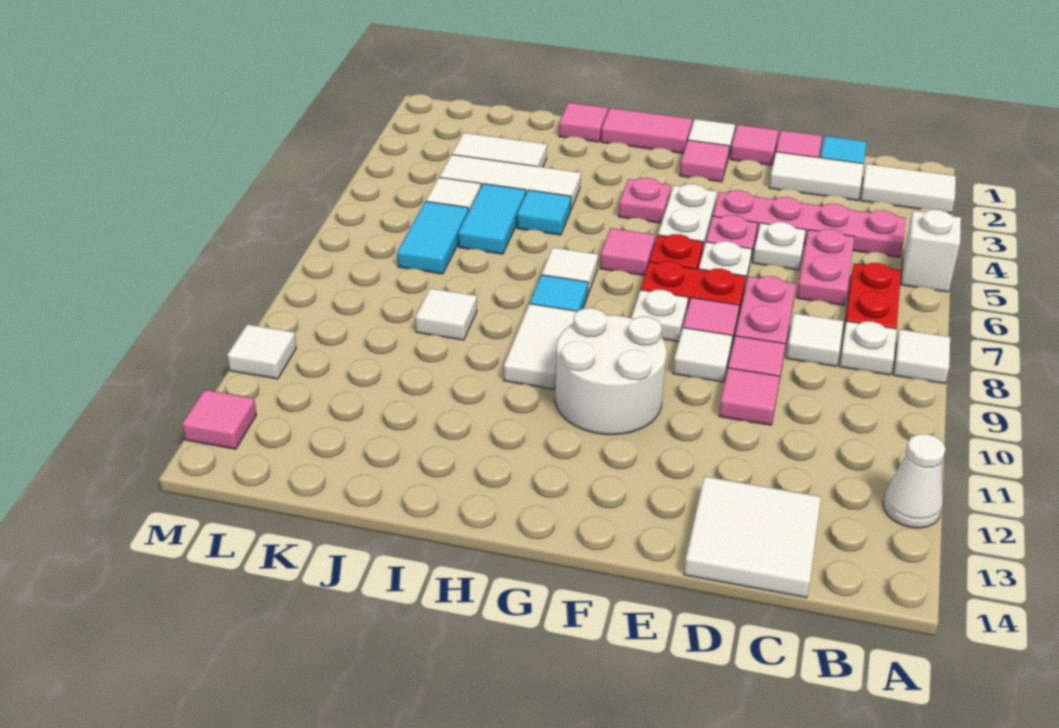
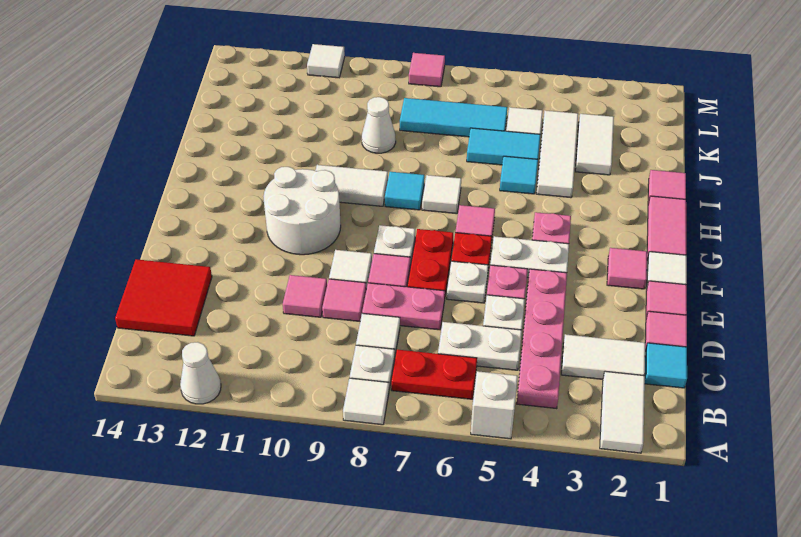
white tile C2:D2 level 1 -> white tile C2:C3 level 1
pink plate C5:C6 level 1 -> white plate C5:C6 level 1
white tile C13:D14 level 1 -> red tile C13:D14 level 1
white tile J9 level 1 -> white cone J9 level 1
cyan tile K6:K7 level 1 -> cyan tile K6:K8 level 1
pink tile M13 level 1 -> pink tile M8 level 1

